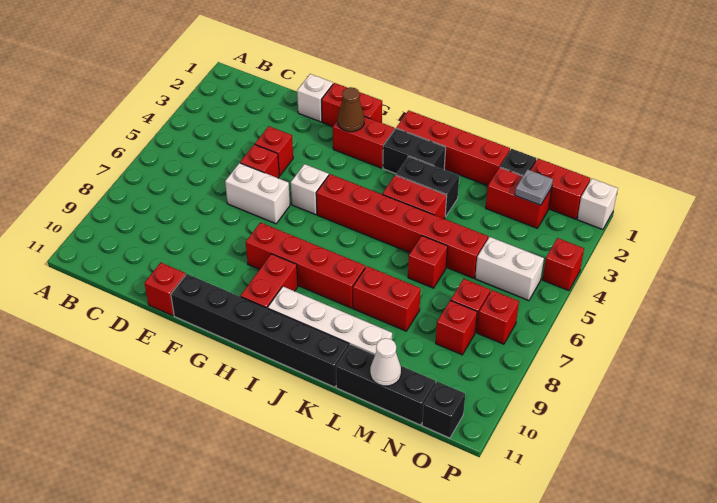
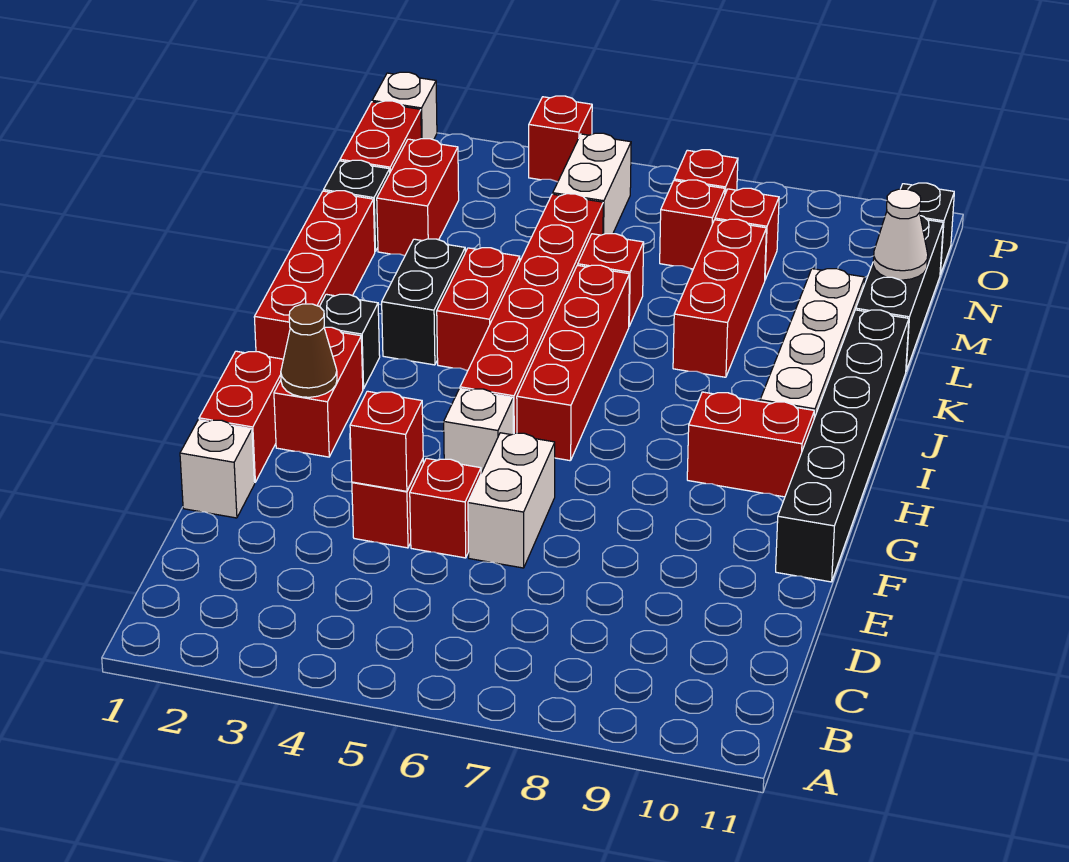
red brick E11 level 1 -> red brick E4 level 2
red brick G8:J8 level 1 -> red brick H6:K6 level 1
black brick I2:J2 level 1 -> black brick I2 level 1
red brick K8:L8 level 1 -> red brick K8:M8 level 1
grey plate N2 level 2 -> none

